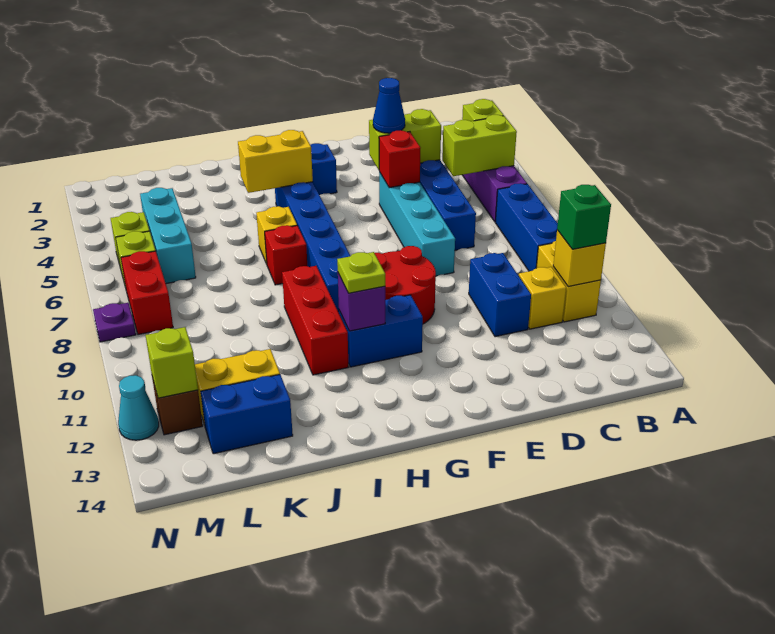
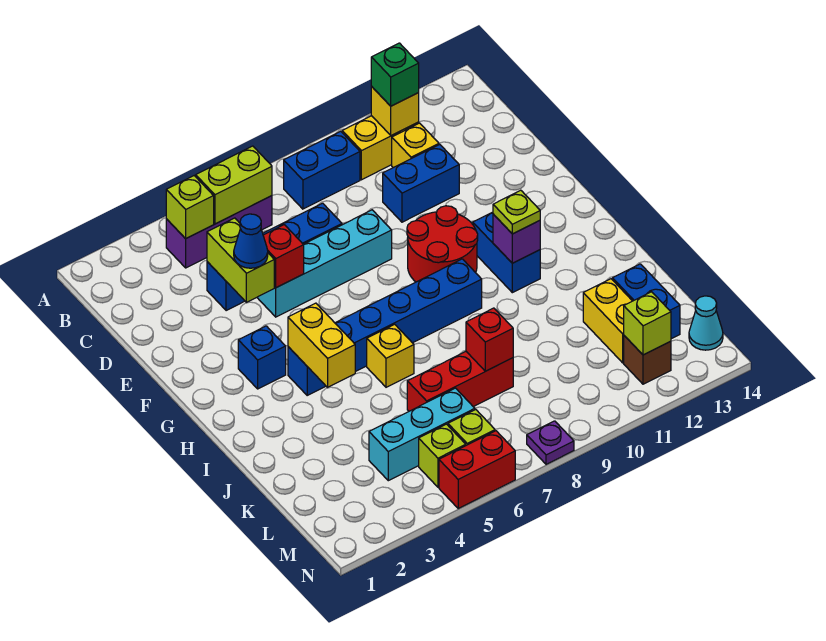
lime brick B5:C5 level 2 -> lime brick B5:B6 level 2
blue brick B7:B9 level 1 -> blue brick B8:B9 level 1
red brick I7 level 1 -> red brick K8 level 2
red brick I9:I11 level 1 -> red brick K6:K8 level 1
red brick M7:M8 level 1 -> red brick N5:N6 level 1
cyan cone N12 level 1 -> cyan cone M14 level 1

